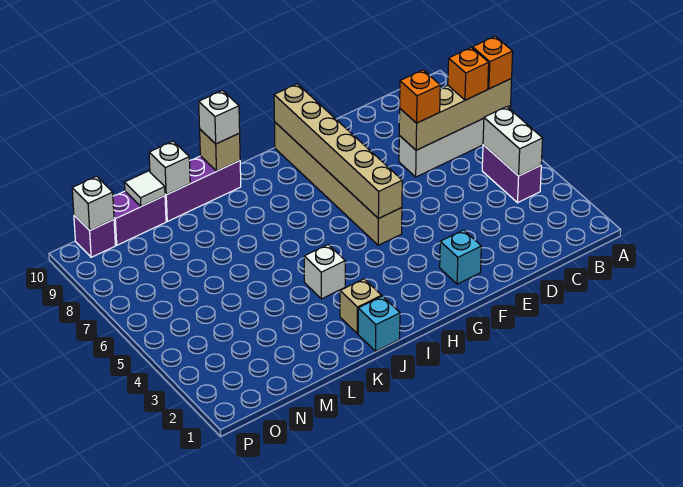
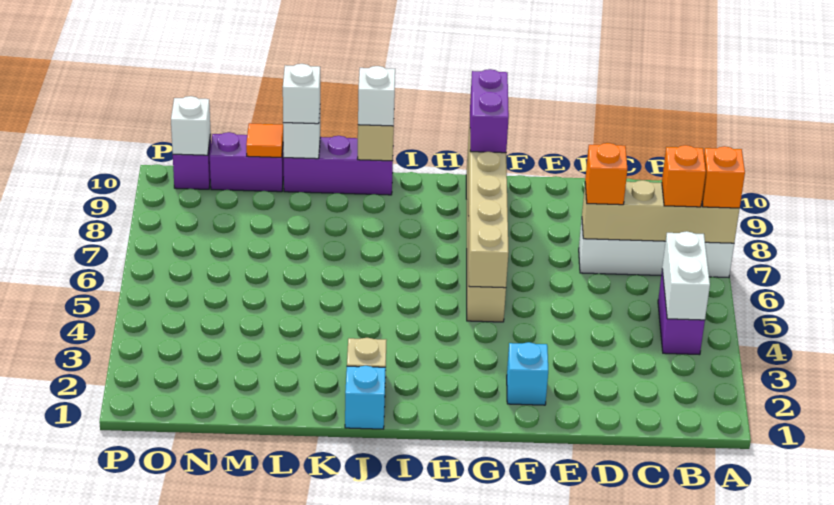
none -> purple brick G9:G10 level 3
white brick J4 level 1 -> white brick L10 level 3
white tile M10 level 2 -> orange tile M10 level 2

